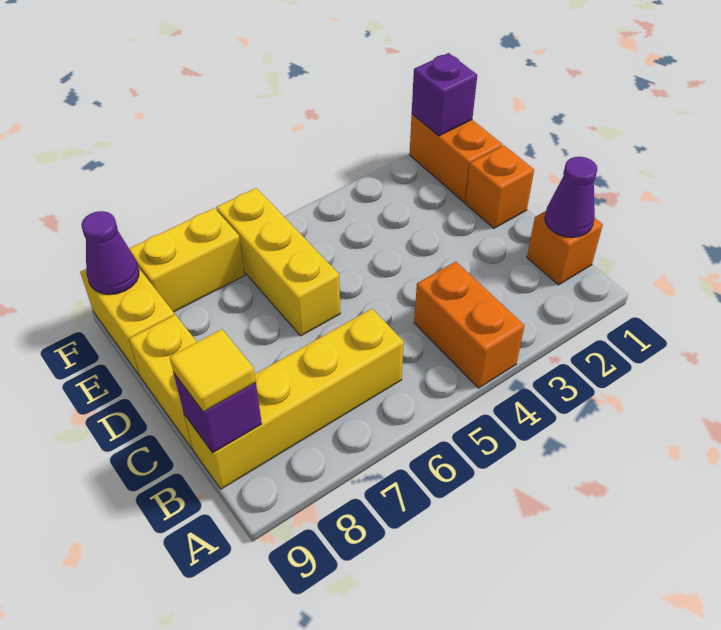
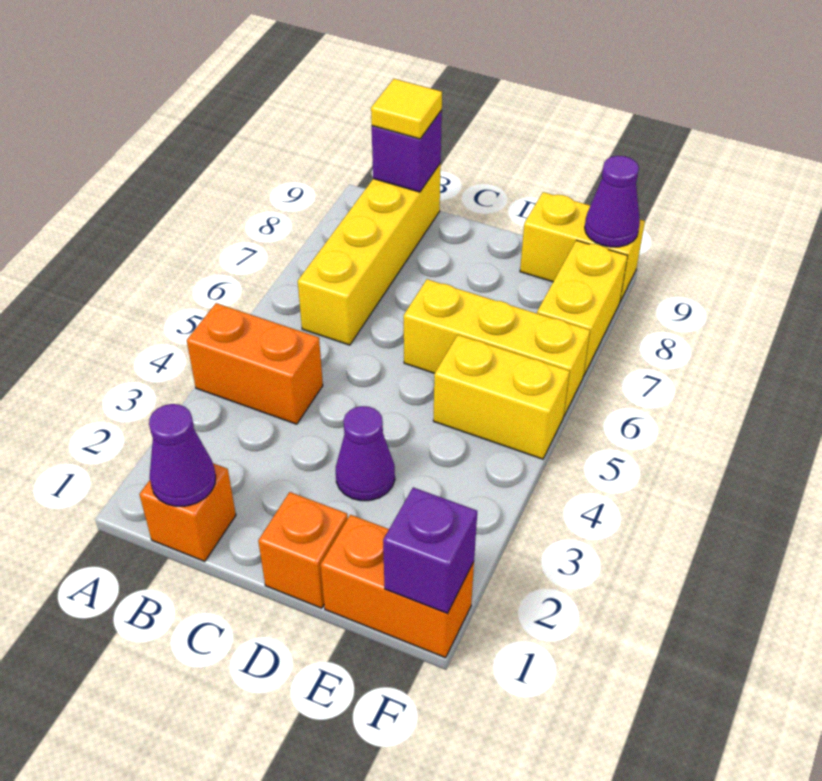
yellow brick C9:D9 level 1 -> yellow brick E5:F5 level 1
none -> purple cone D3 level 1

